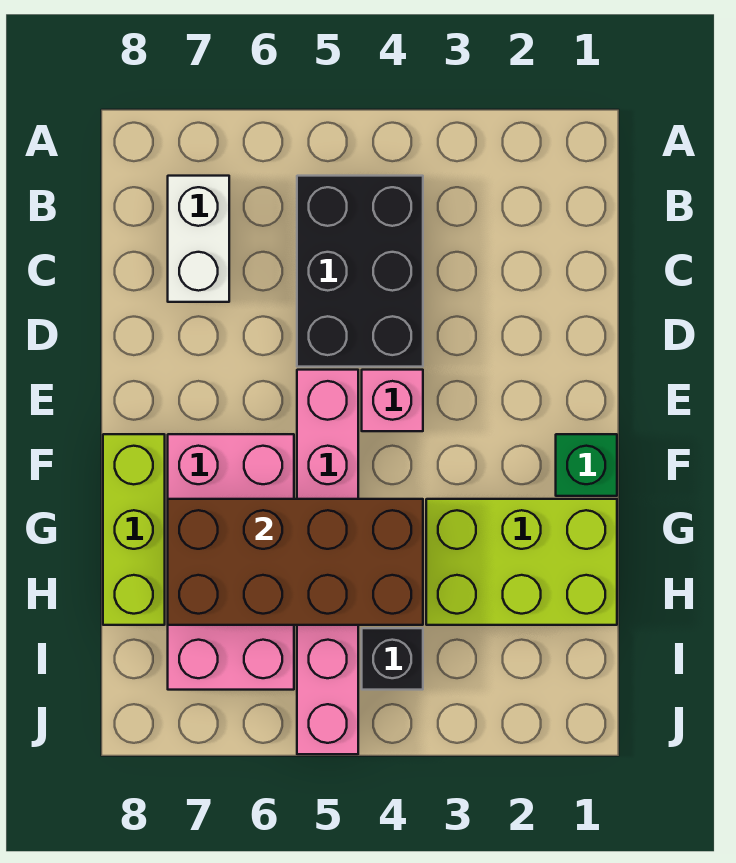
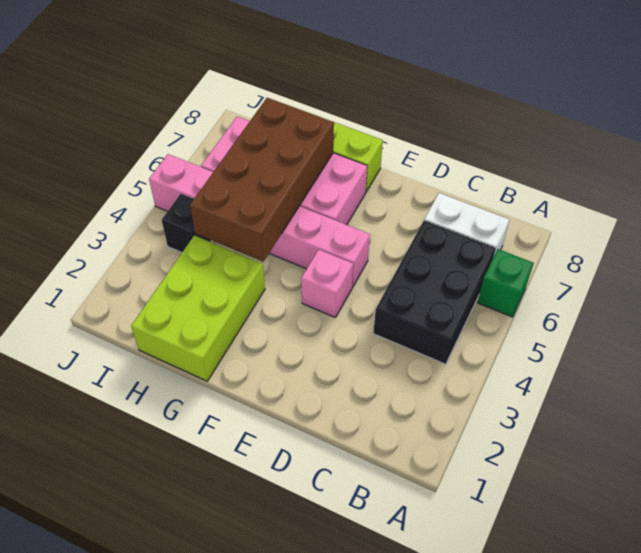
black brick B4:D5 level 1 -> black brick B4:C6 level 1
green brick F1 level 1 -> green brick A6 level 1

